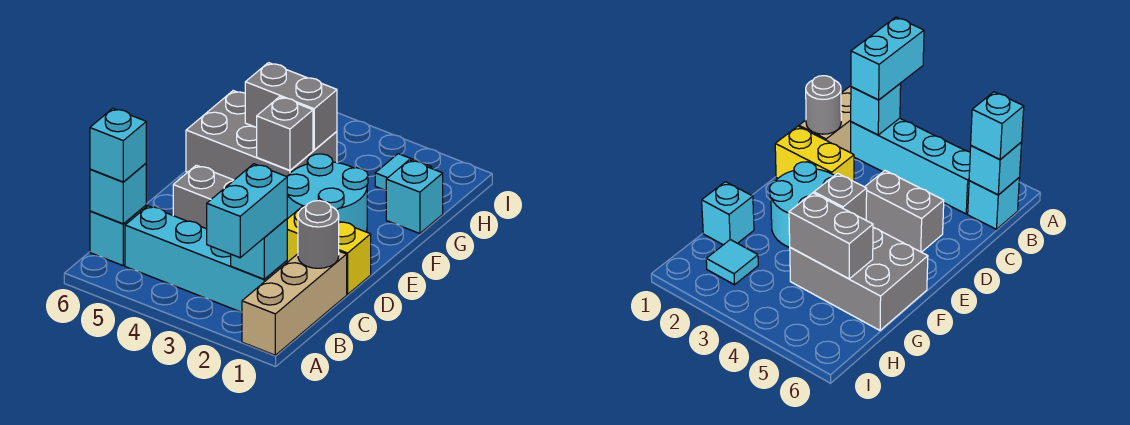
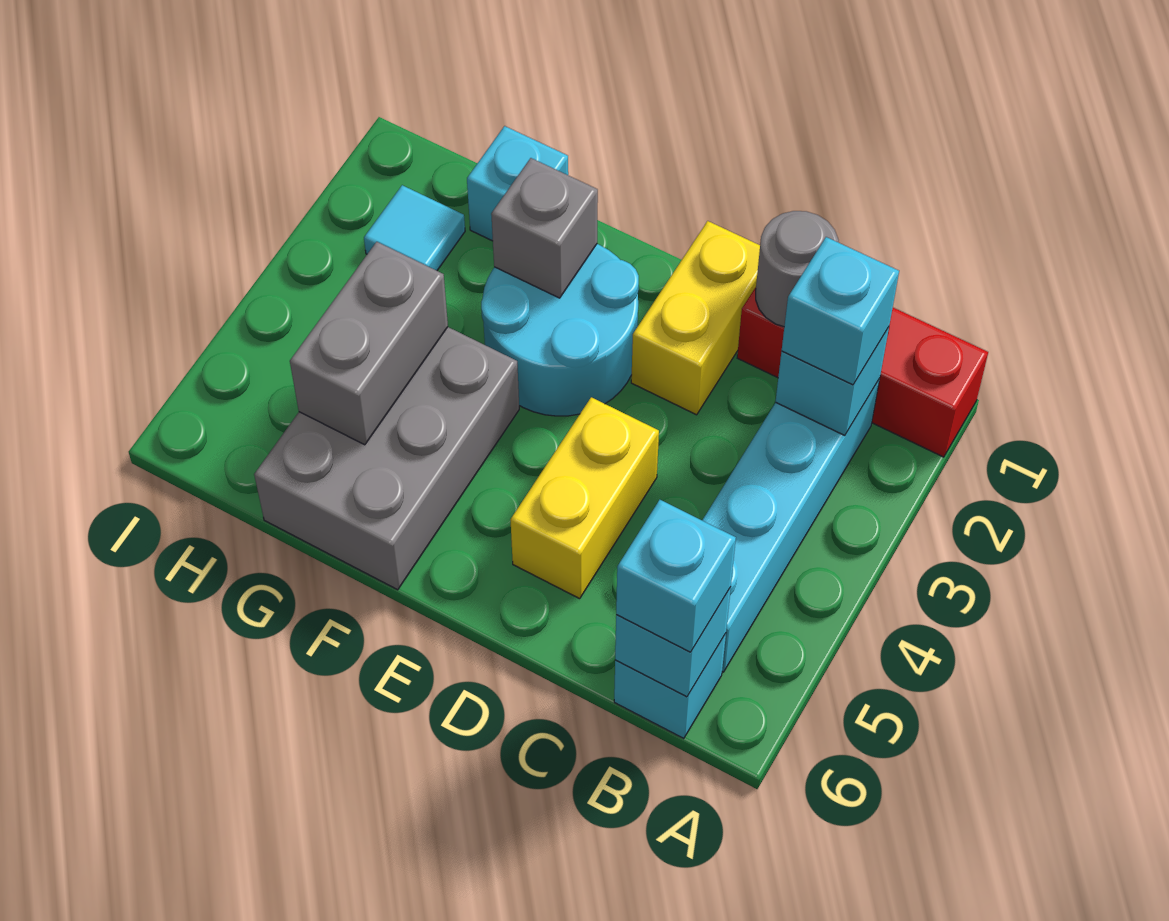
tan brick A1:C1 level 1 -> red brick A1:C1 level 1
cyan brick A2:B2 level 3 -> cyan brick B2 level 3
grey brick D4:D5 level 1 -> yellow brick D4:D5 level 1
grey brick F4 level 2 -> grey brick F2 level 2

